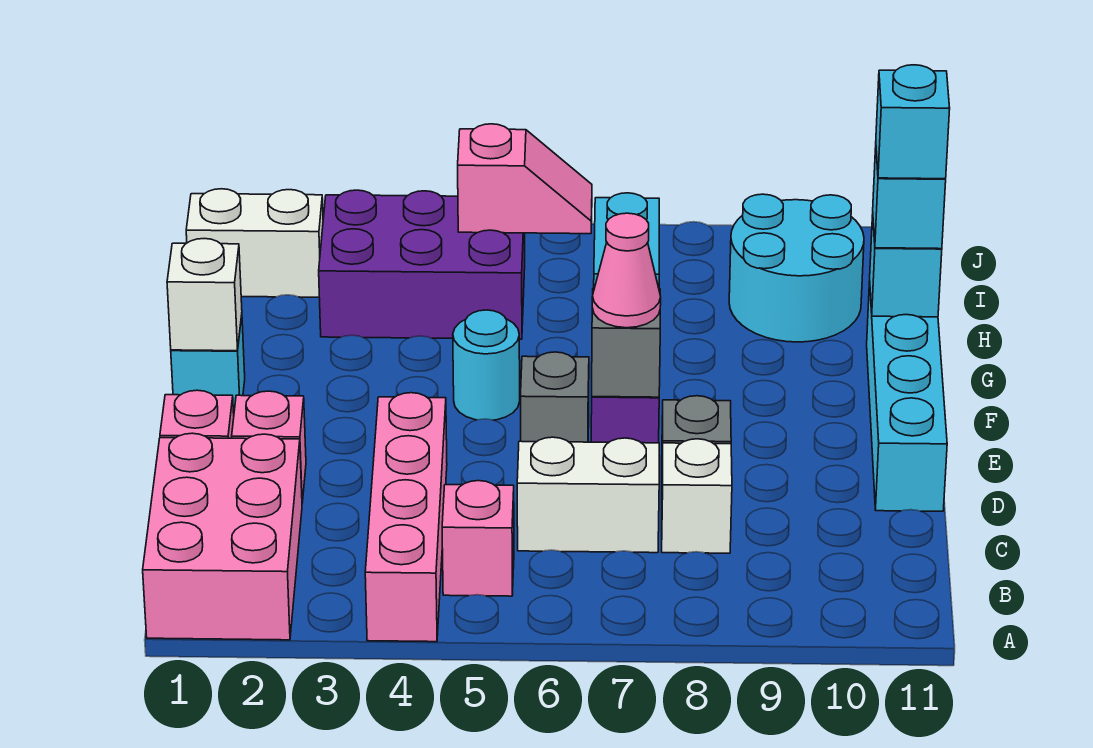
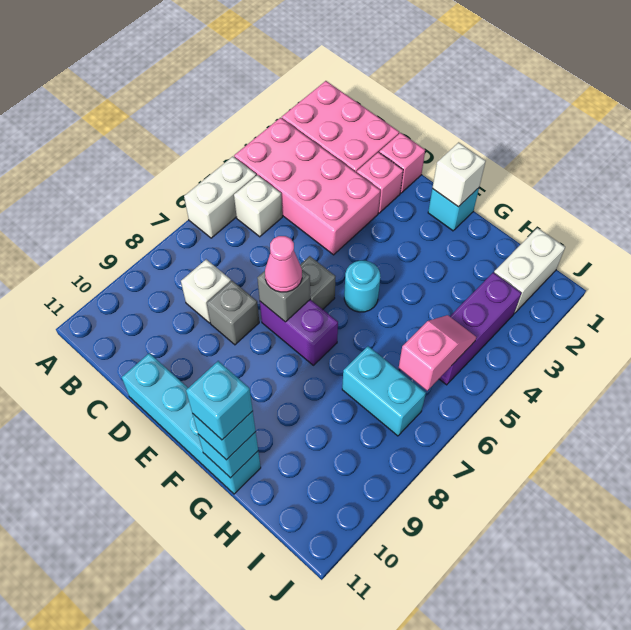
pink brick A4:D4 level 1 -> pink brick A3:D4 level 1
pink brick B5 level 1 -> white brick B5 level 1
white brick C6:C7 level 1 -> white brick A5:A6 level 1
purple brick H3:I5 level 1 -> purple brick I3:I5 level 1
cyan round brick H9:I10 level 1 -> none
pink slope I5:I6 level 2 top 5 -> pink slope I5:I6 level 2 top 6

